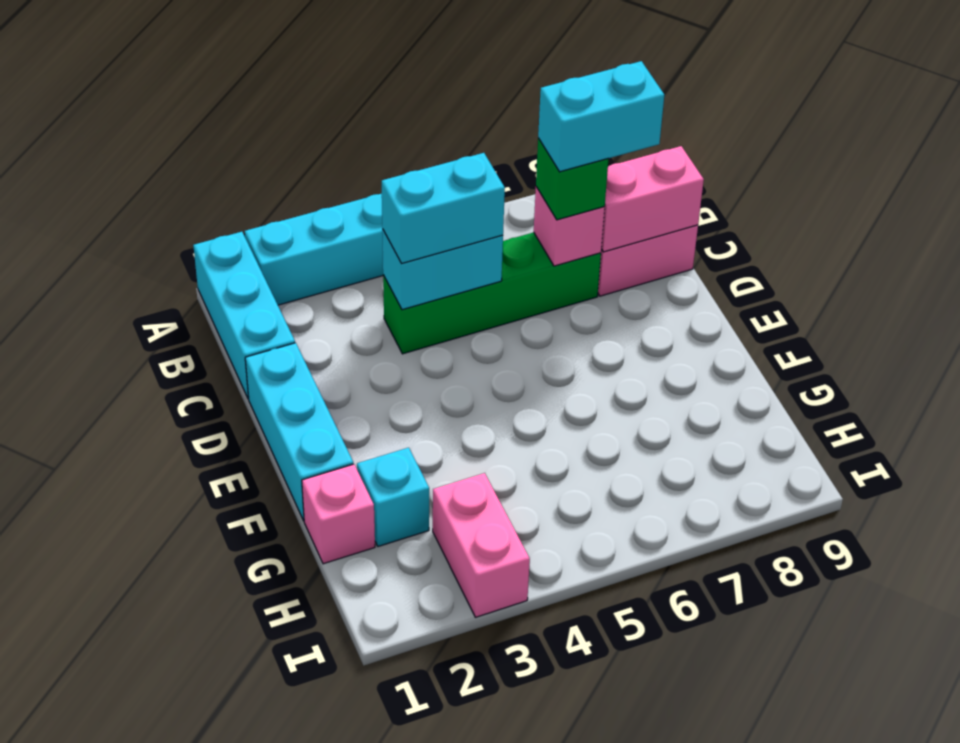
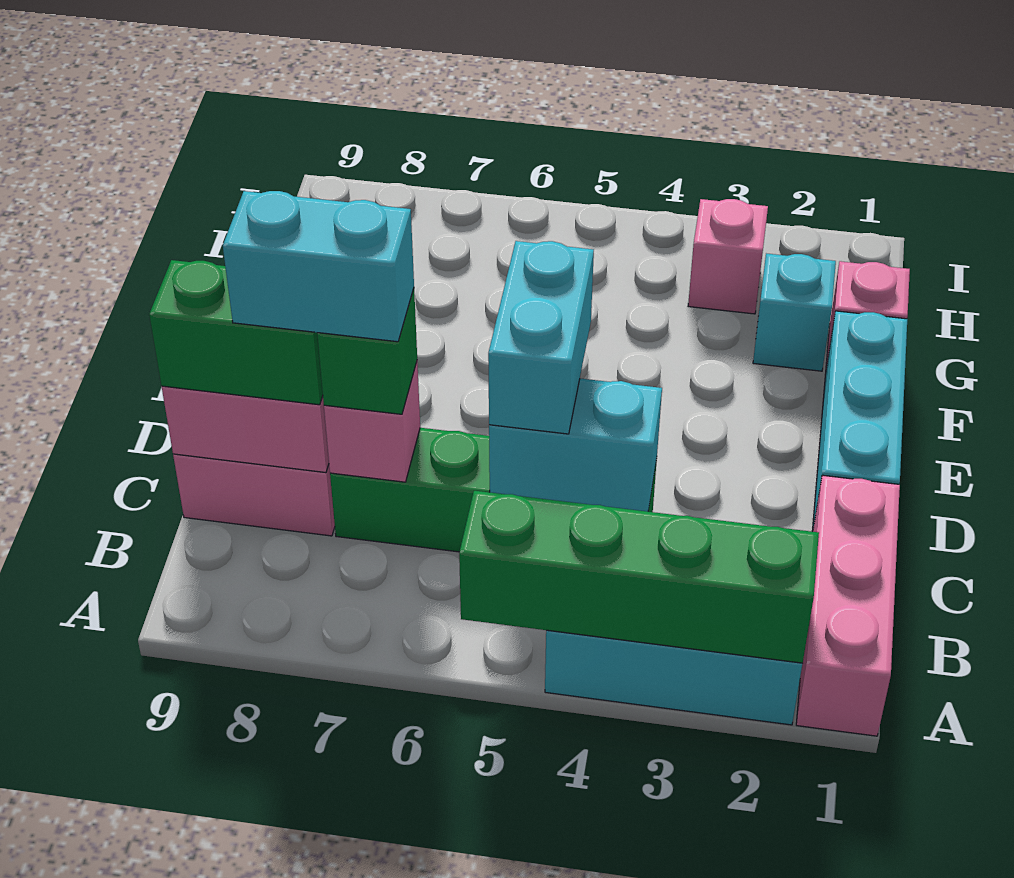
cyan brick A1:C1 level 1 -> pink brick A1:C1 level 1
none -> green brick A2:A5 level 2
cyan brick C4:C5 level 3 -> cyan brick C5:D5 level 3
none -> green brick C8:C9 level 3
pink brick H3:I3 level 1 -> pink brick H3 level 1

